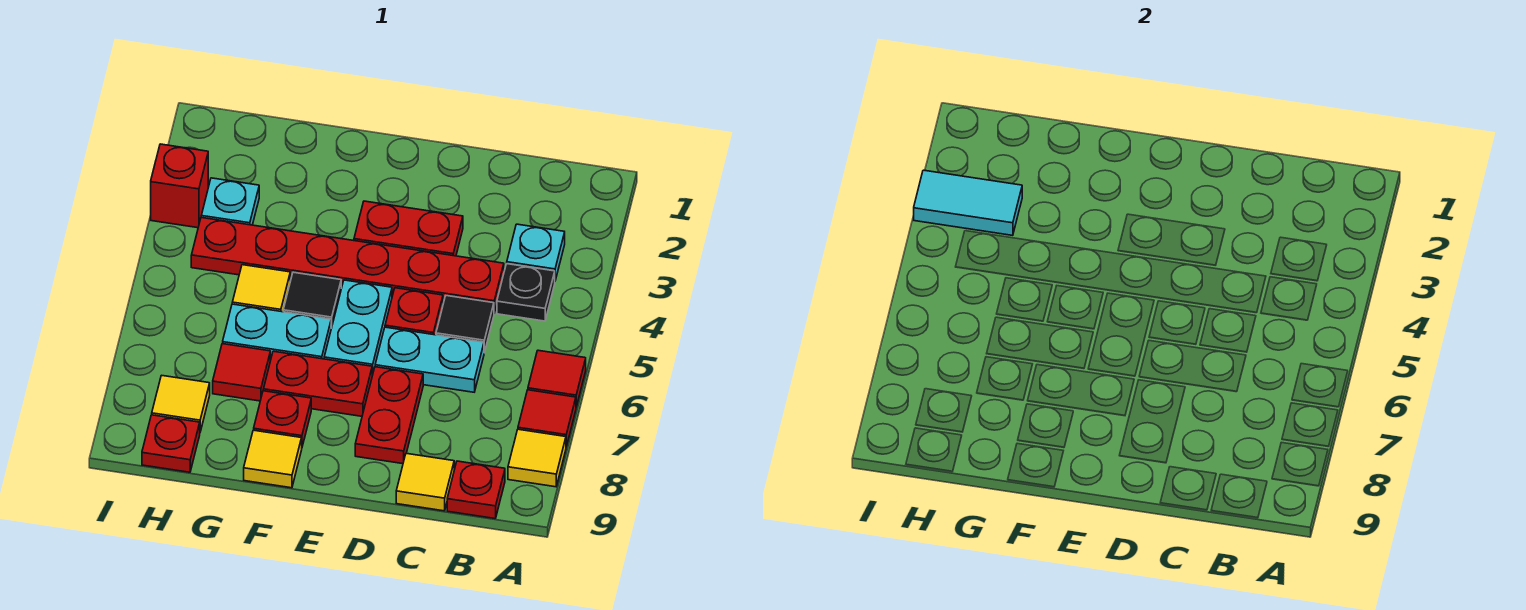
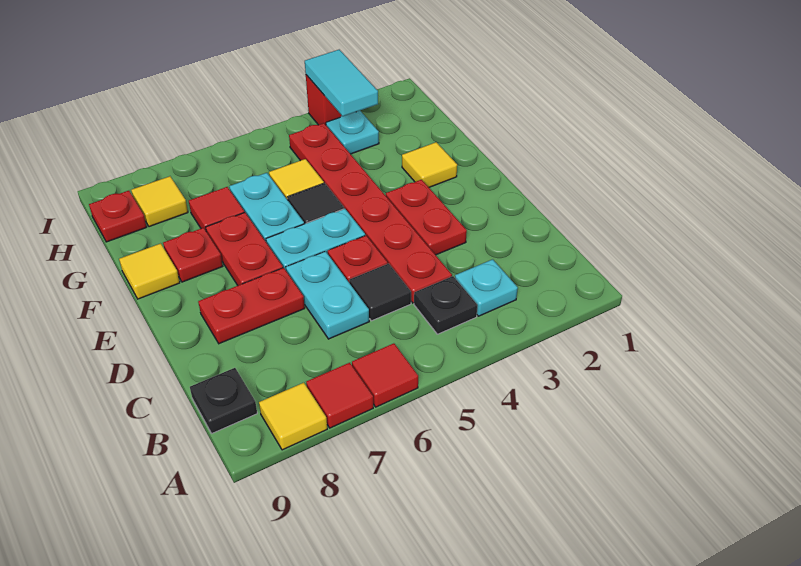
red plate B9 level 1 -> black plate B9 level 1
yellow tile C9 level 1 -> yellow tile F2 level 1

